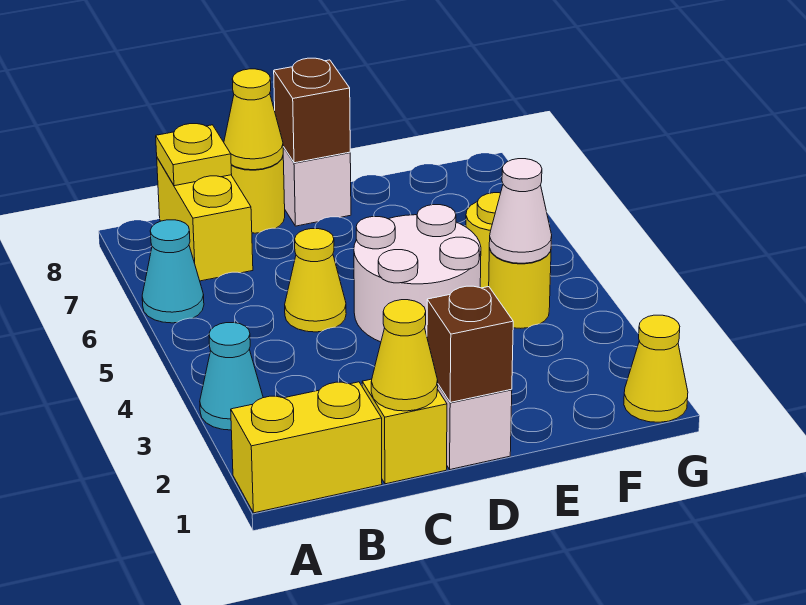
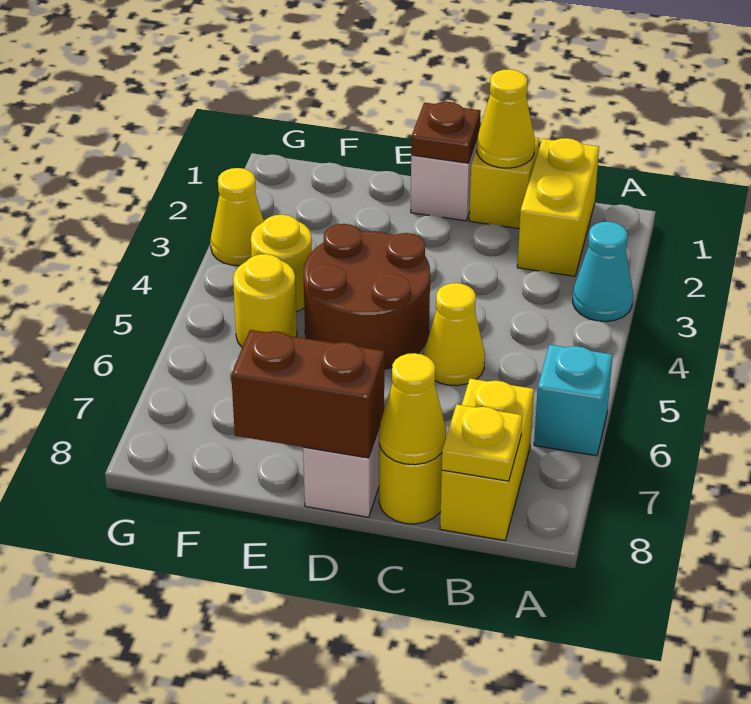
yellow brick A1:B1 level 1 -> yellow brick B1:B2 level 1
cyan cone A6 level 1 -> cyan brick A6 level 1
brown brick D1 level 2 -> brown plate D1 level 2
white round brick D4:E5 level 1 -> brown round brick D4:E5 level 1
brown brick D8 level 2 -> brown brick D8:E8 level 2
white cone F4 level 2 -> none
yellow cone G1 level 1 -> yellow cone G3 level 1

